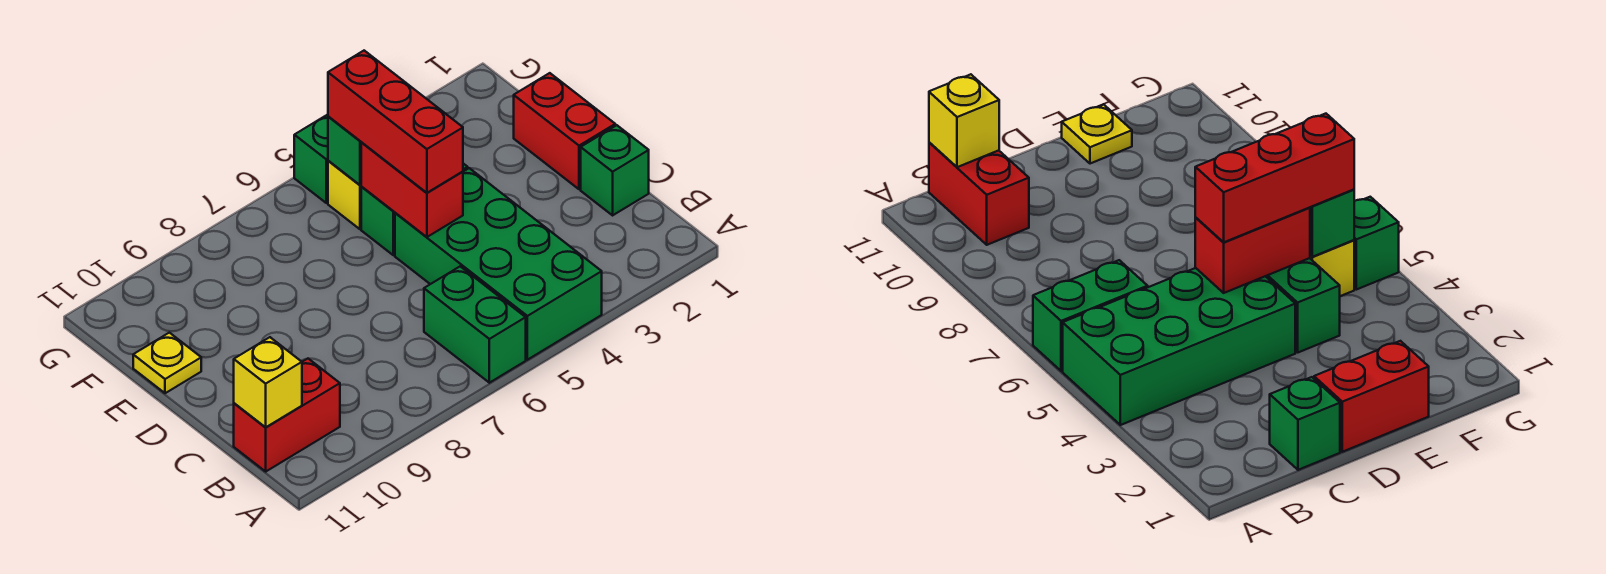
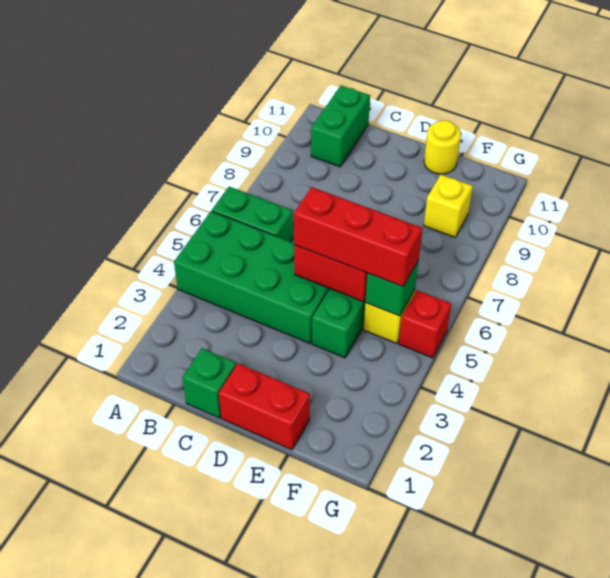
red brick B10:B11 level 1 -> green brick B10:B11 level 1
yellow brick B11 level 2 -> yellow brick F9 level 1
yellow plate E11 level 1 -> yellow round brick E11 level 1
green brick G5 level 1 -> red brick G5 level 1

